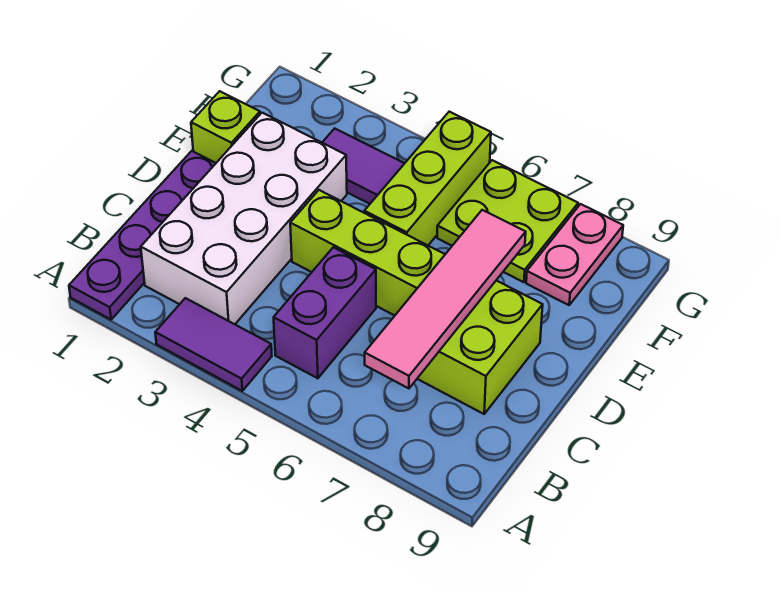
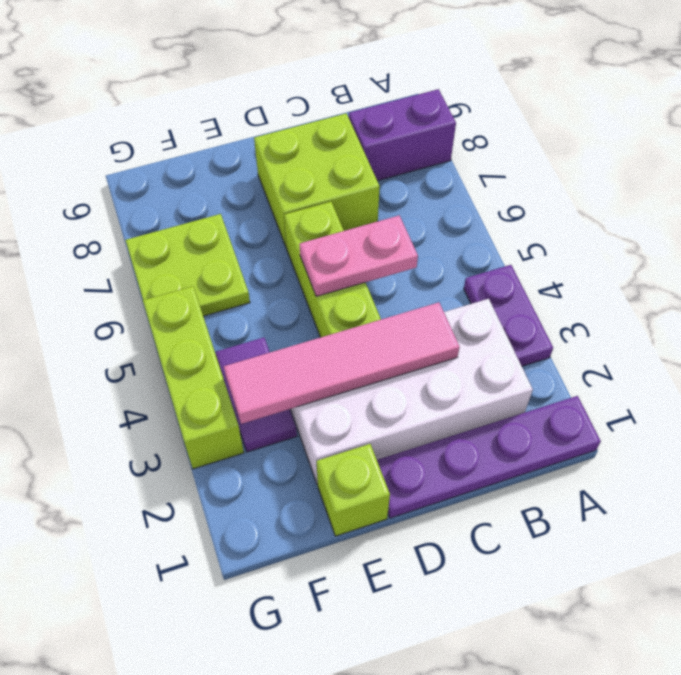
purple tile A3:A4 level 1 -> purple plate A3:A4 level 1
purple brick B5:C5 level 1 -> purple brick A8:B8 level 1
pink tile B7:E7 level 2 -> pink tile C3:F3 level 2
lime brick E5:G5 level 1 -> lime brick G3:G5 level 1
pink plate F8:G8 level 1 -> pink plate C5:D5 level 2

